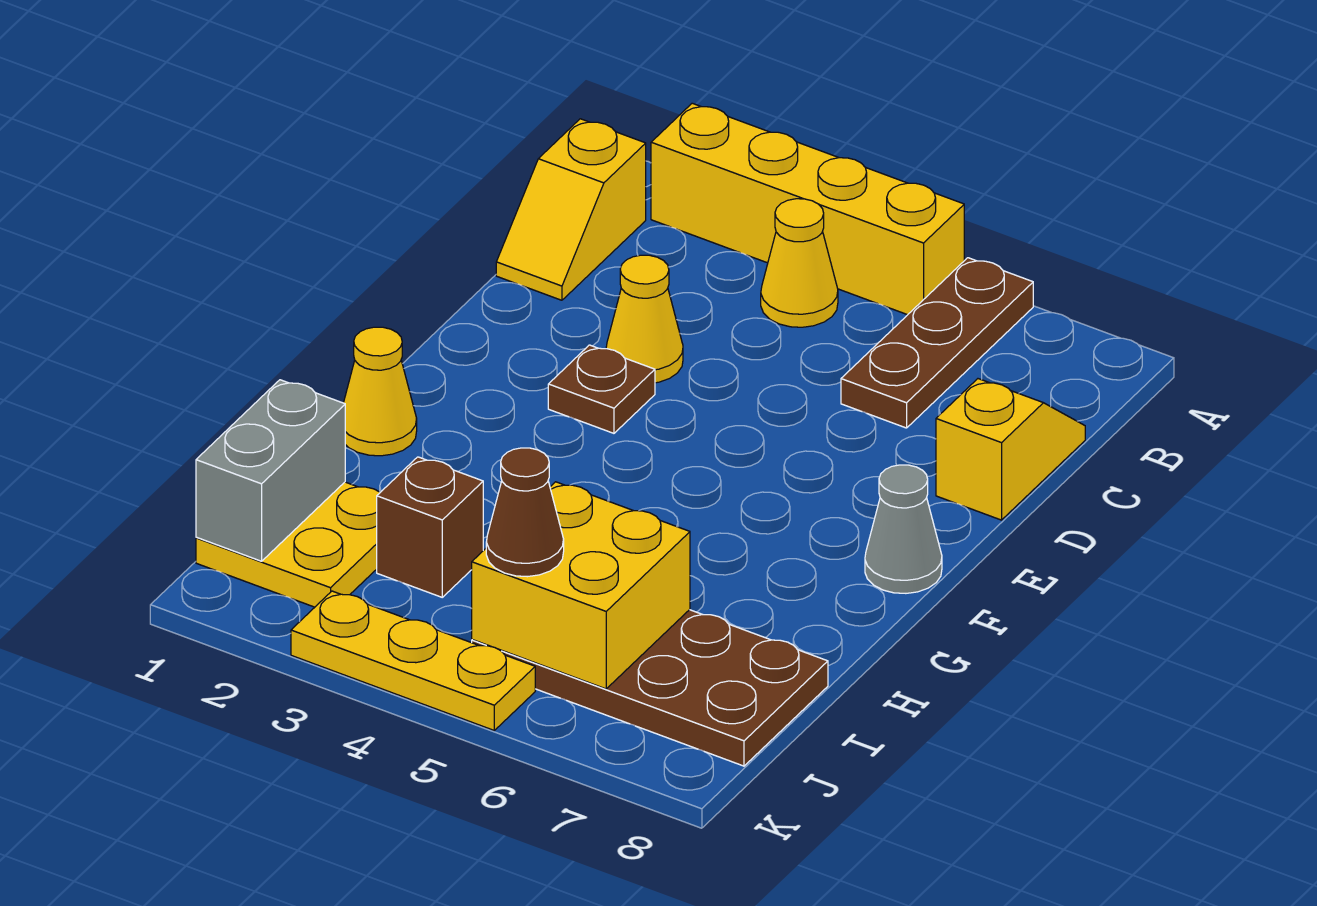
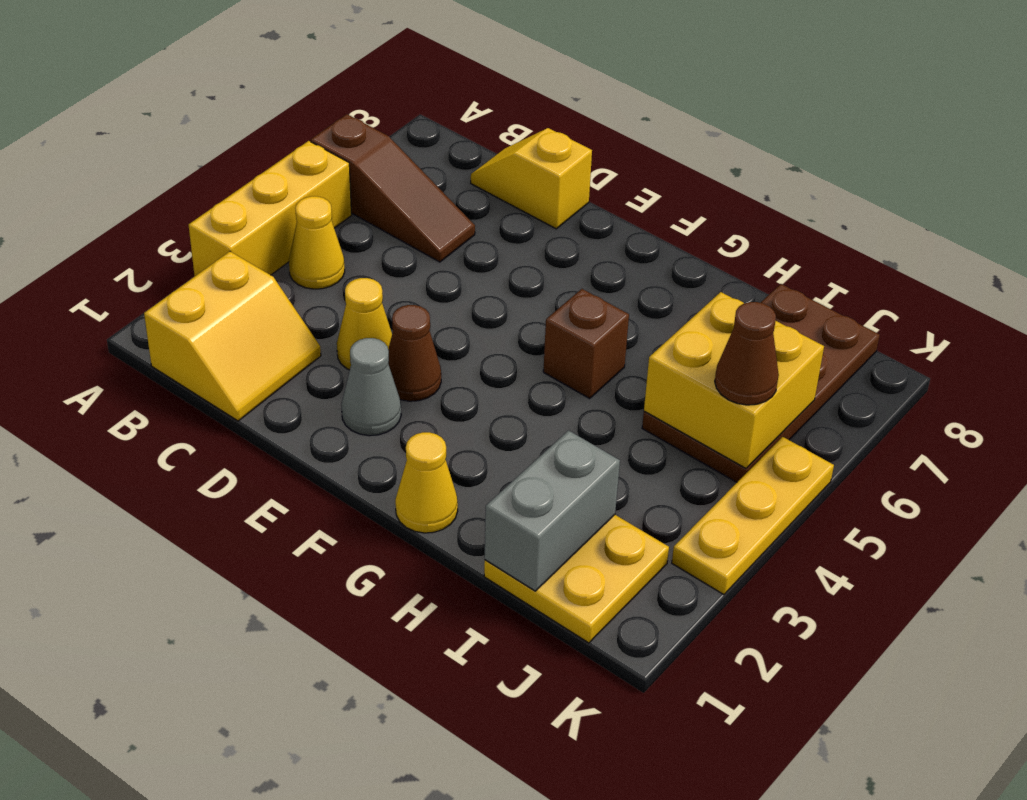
yellow brick A2:A5 level 1 -> yellow brick A3:A5 level 1
brown plate A6:C6 level 1 -> brown slope A6:C6 level 1 top A
yellow slope B1:C1 level 1 top B -> yellow slope B1:C2 level 1 top B
brown plate E3 level 1 -> brown cone E3 level 1
grey cone F8 level 1 -> grey cone E2 level 1
grey brick I1:J1 level 2 -> grey brick I1:I2 level 2
brown brick I3 level 1 -> brown brick G5 level 1

